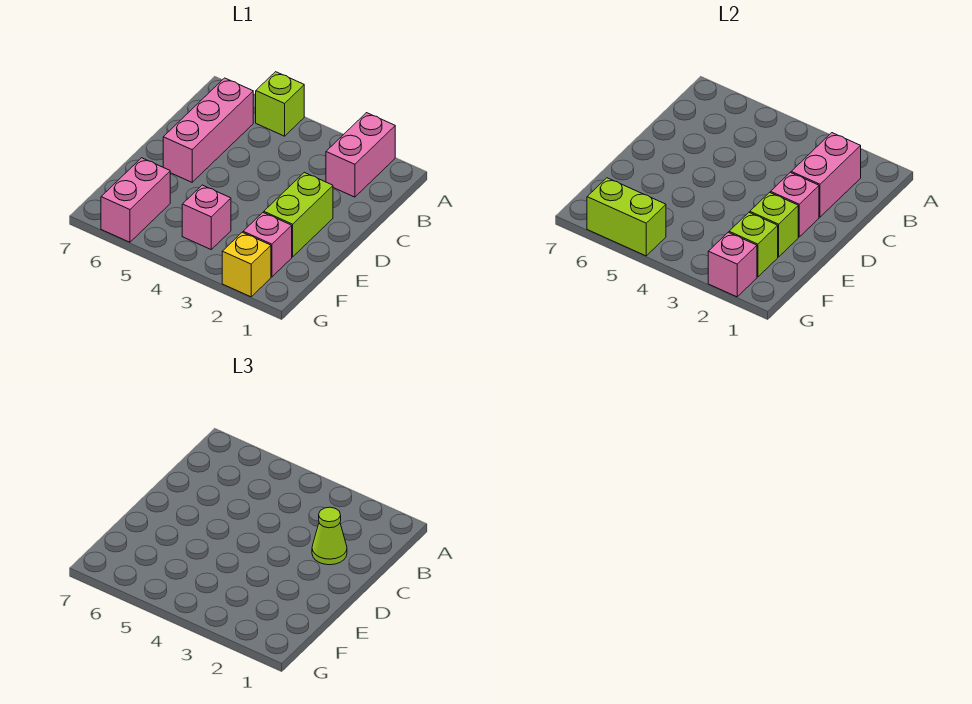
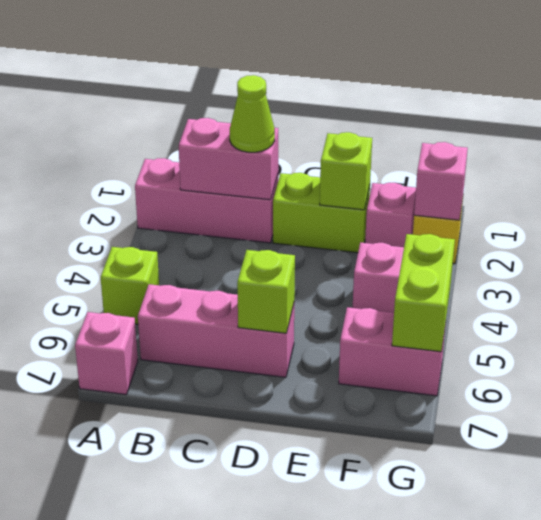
pink brick A2:B2 level 1 -> pink brick A2:C2 level 1
pink brick D2 level 2 -> pink brick A7 level 1
lime brick F2 level 2 -> lime brick D6 level 2

